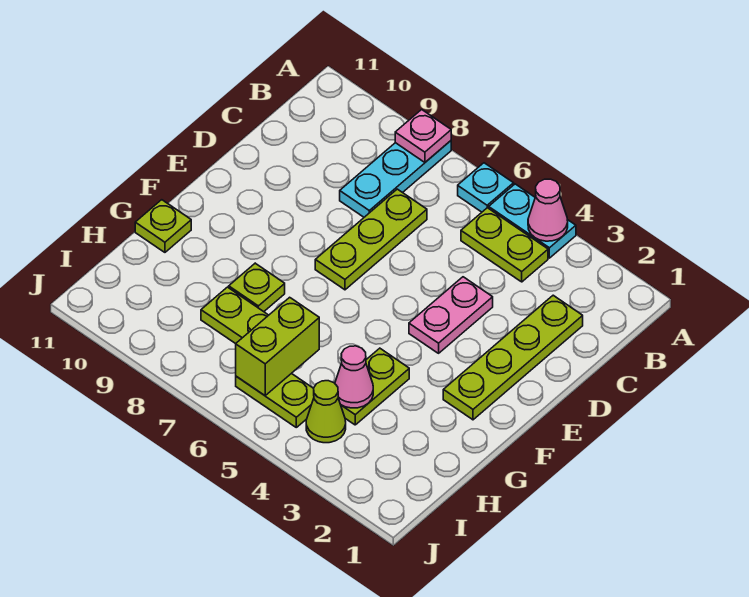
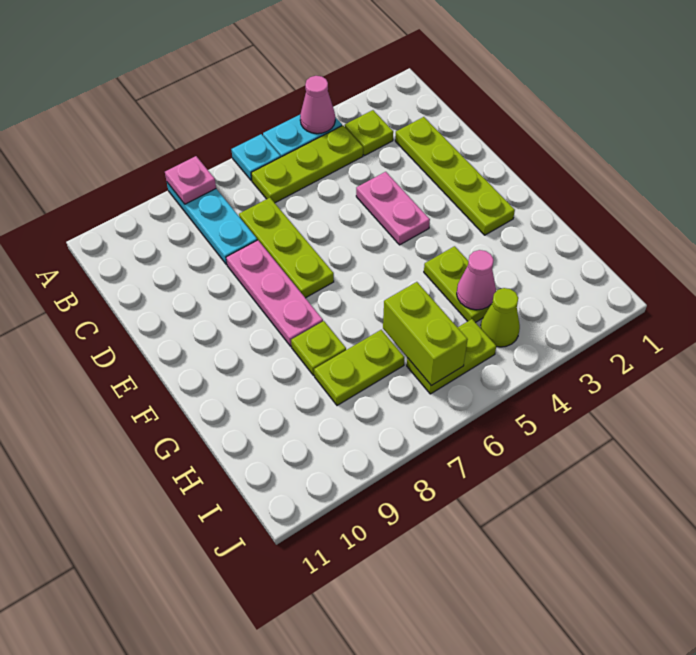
lime plate B4:B5 level 1 -> lime plate B4:B6 level 1
none -> pink plate D8:F8 level 1
lime plate G11 level 1 -> lime plate B3 level 1

